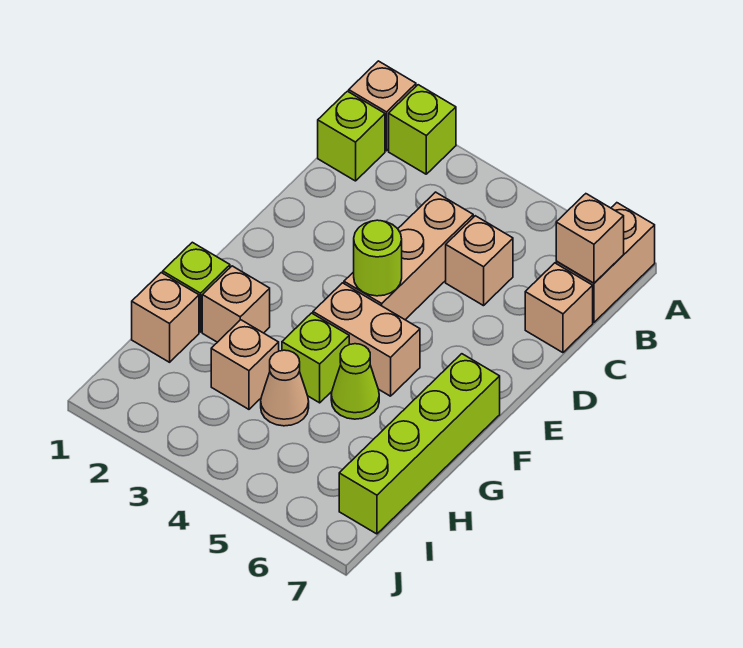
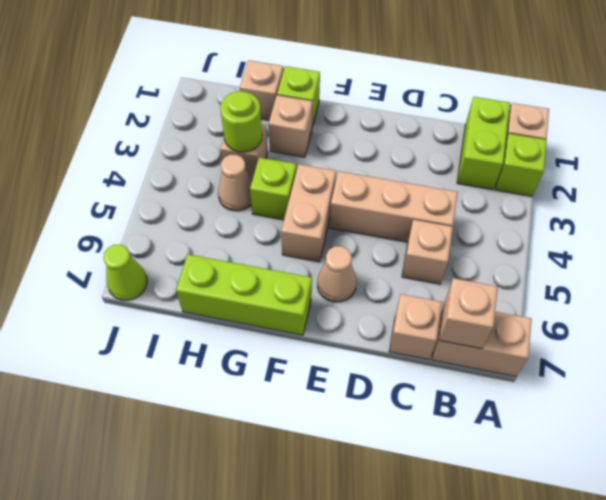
lime brick B1 level 1 -> lime brick B1:B2 level 1
lime round brick E4 level 2 -> lime round brick H3 level 2
none -> tan cone E6 level 1
lime brick F7:I7 level 1 -> lime brick F7:H7 level 1
lime cone G5 level 1 -> lime cone J7 level 1

